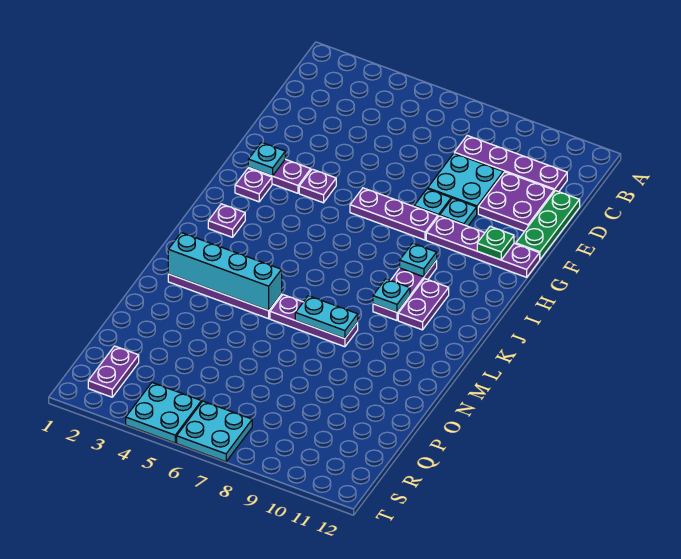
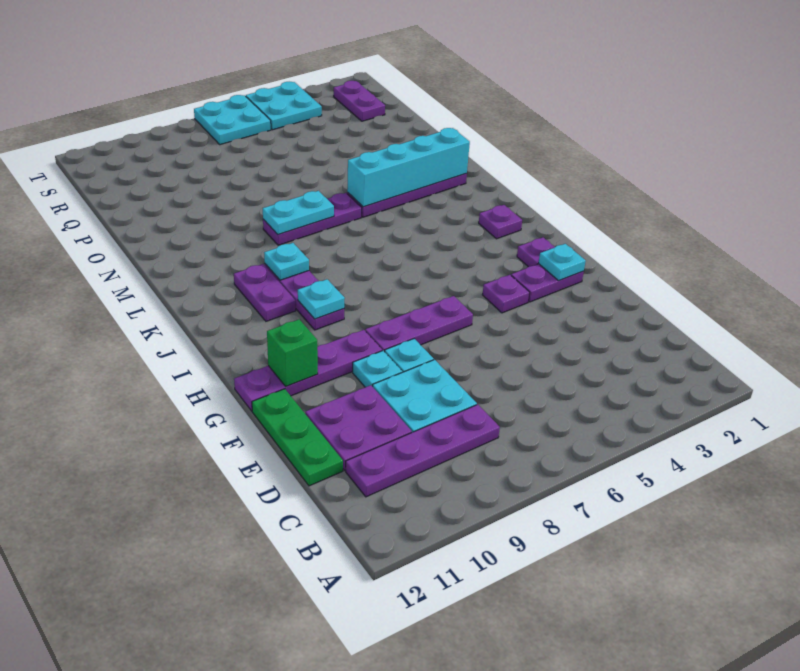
green plate G11 level 2 -> green brick G11 level 2

